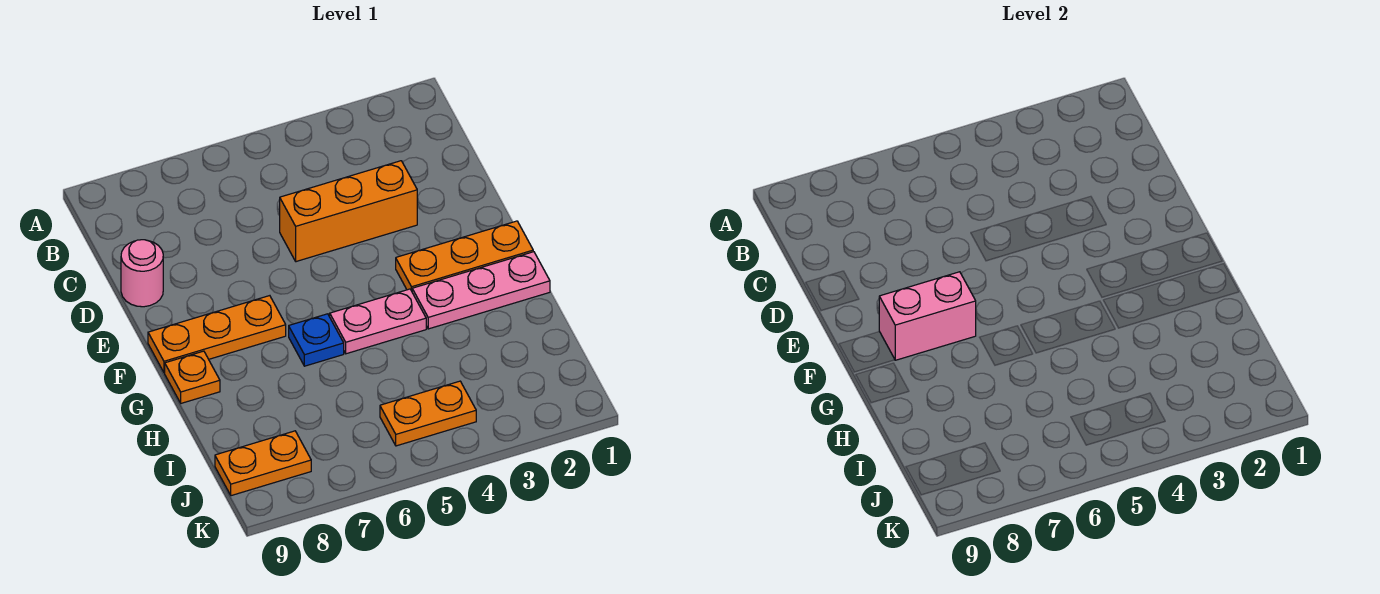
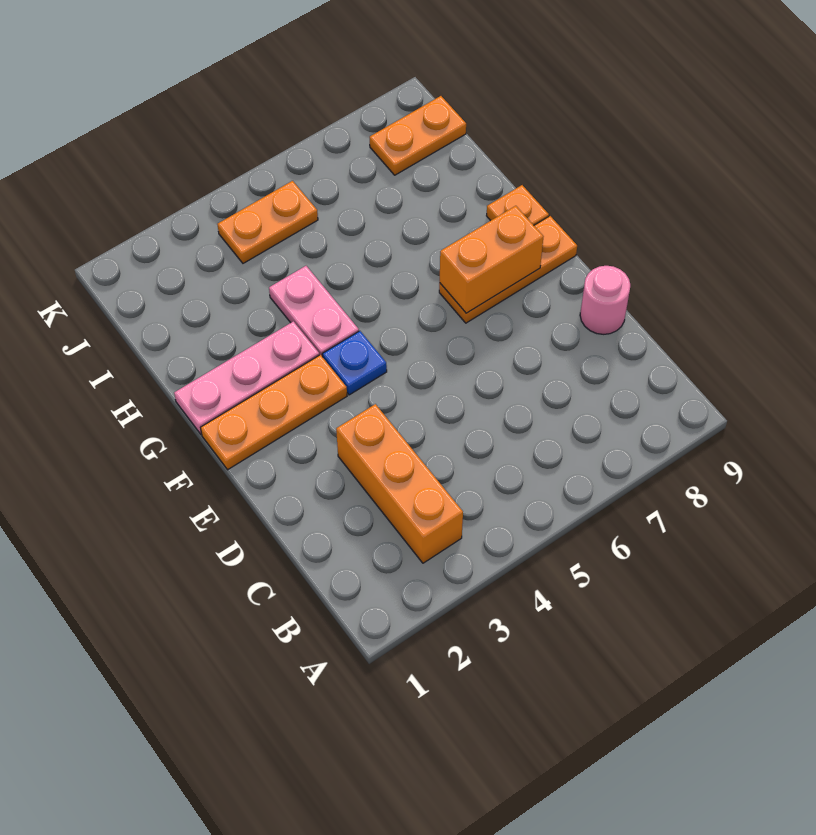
orange brick D3:D5 level 1 -> orange brick B3:D3 level 1
pink brick F7:F8 level 2 -> orange brick F7:F8 level 2
pink plate G4:G5 level 1 -> pink plate G4:H4 level 1
blue plate G6 level 1 -> blue plate F4 level 1

